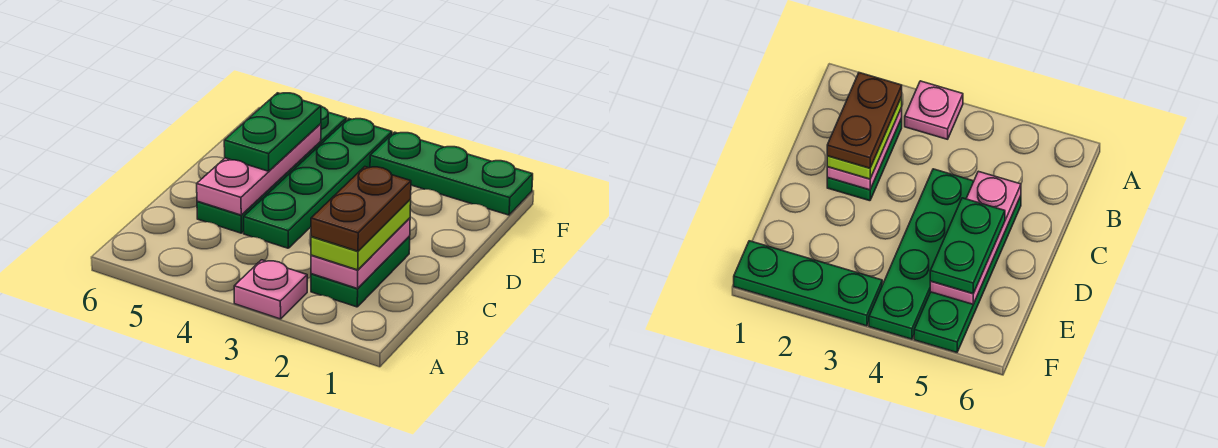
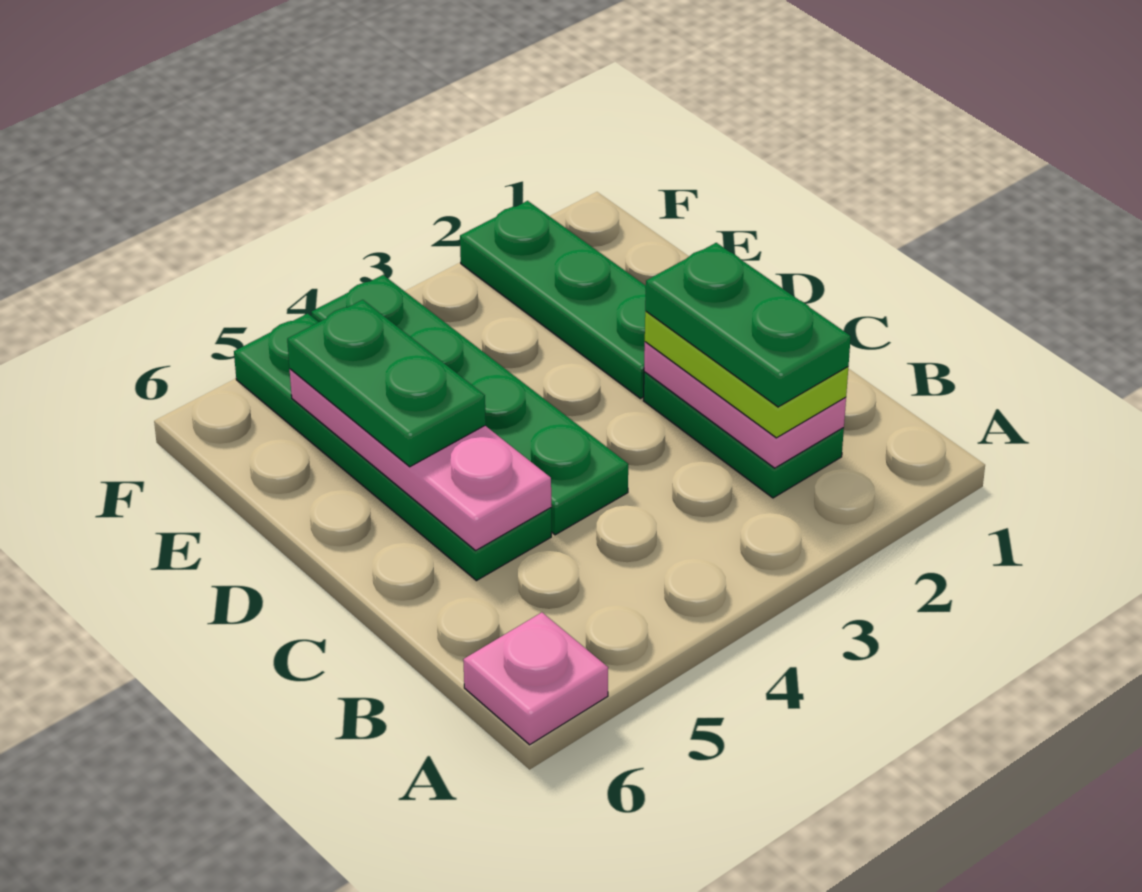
pink plate A3 level 1 -> pink plate A6 level 1
brown plate B2:C2 level 4 -> green plate B2:C2 level 4
green plate F1:F3 level 1 -> green plate D2:F2 level 1

